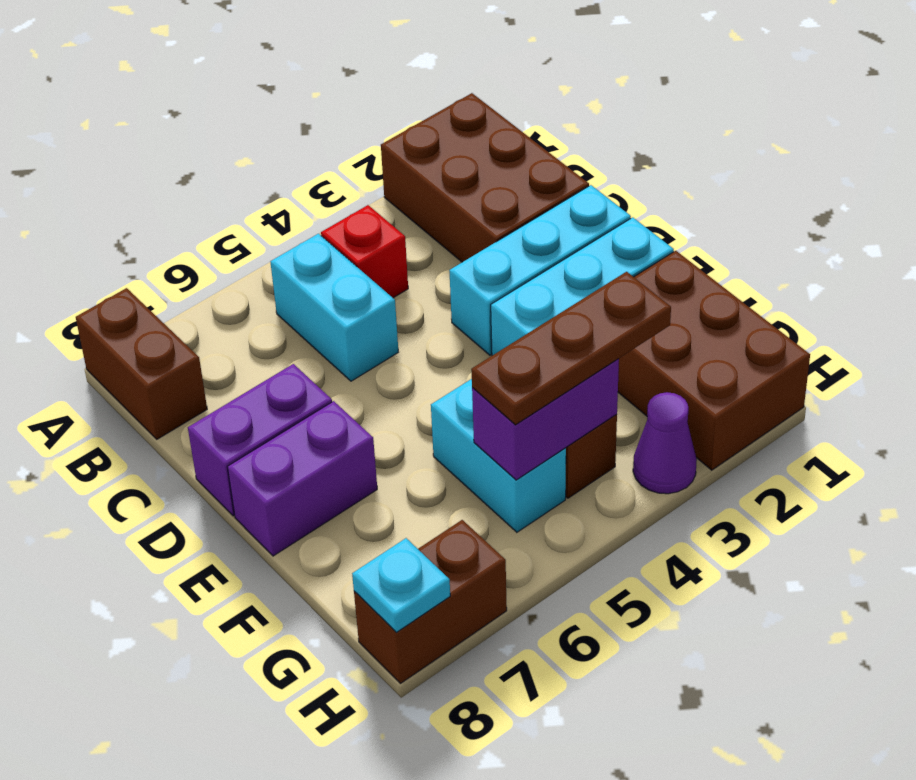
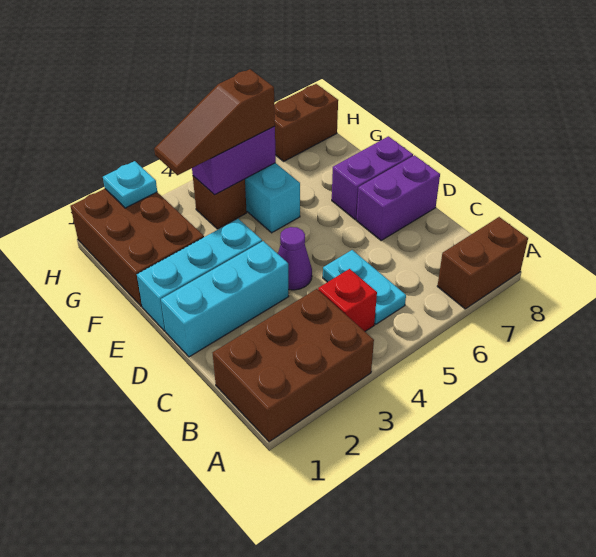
brown brick A1:C2 level 1 -> brown brick A1:B3 level 1
brown brick A8:B8 level 1 -> brown brick A7:A8 level 1
cyan brick B5:C5 level 1 -> cyan plate B5:C5 level 1
brown plate G3:G5 level 3 -> brown slope G3:G5 level 3 top 5
purple cone H3 level 1 -> purple cone D4 level 1
cyan plate H8 level 2 -> cyan plate H2 level 2

